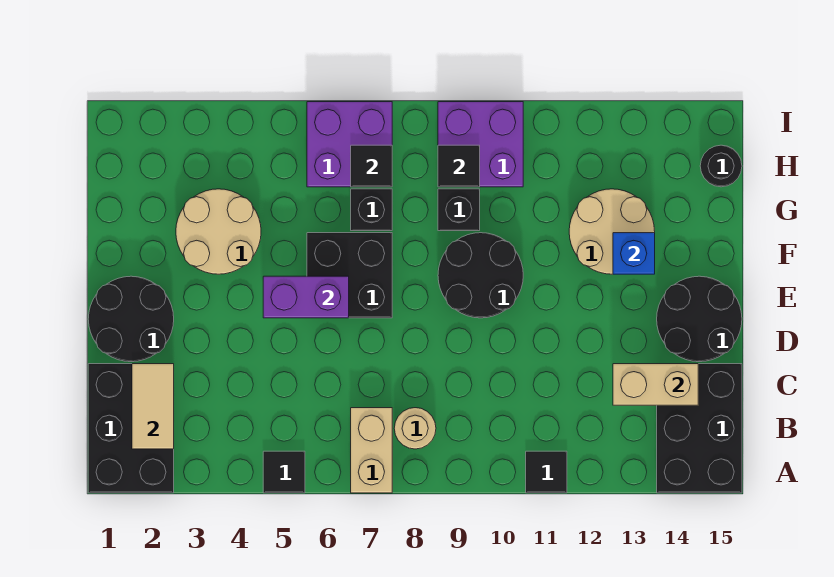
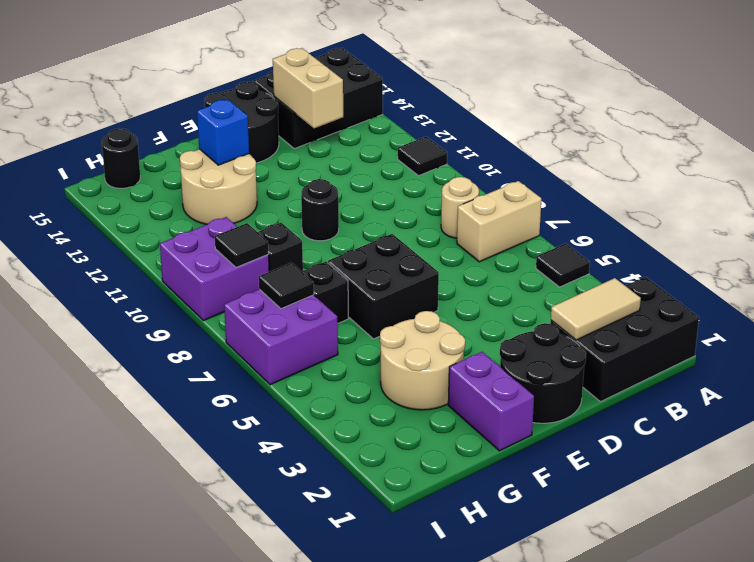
purple brick E5:E6 level 2 -> purple brick F1:F2 level 1
black round brick E9:F10 level 1 -> black round brick E10 level 1

